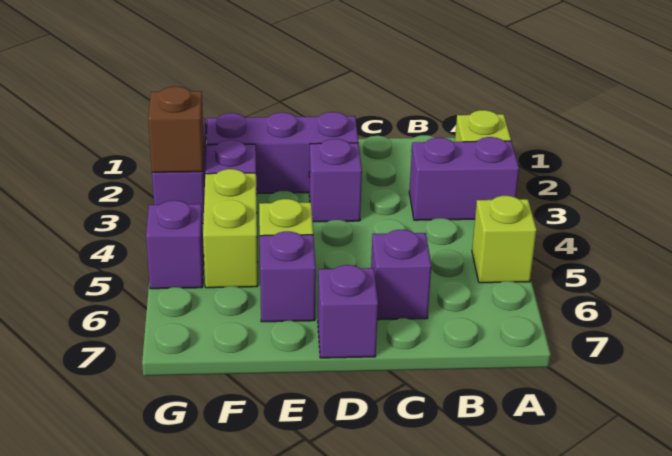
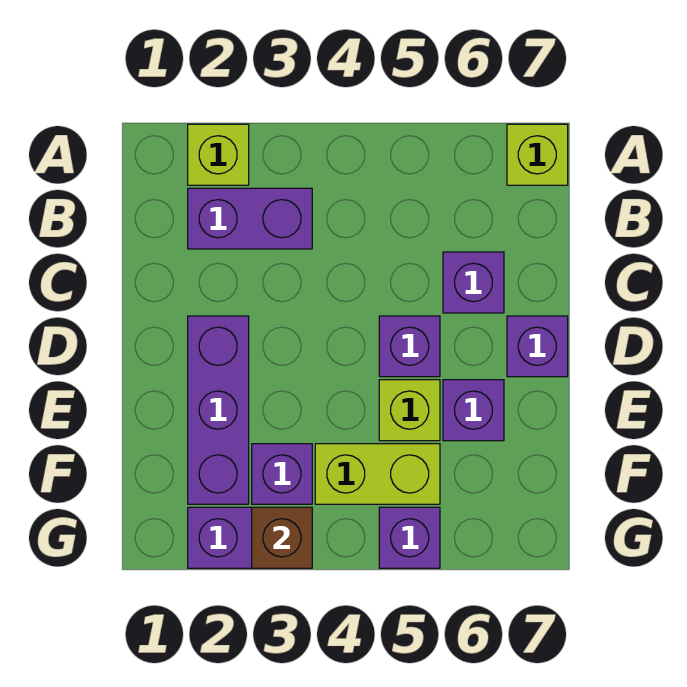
purple brick A3:B3 level 1 -> purple brick B2:B3 level 1
lime brick A5 level 1 -> lime brick A7 level 1
purple brick D3 level 1 -> purple brick D5 level 1

